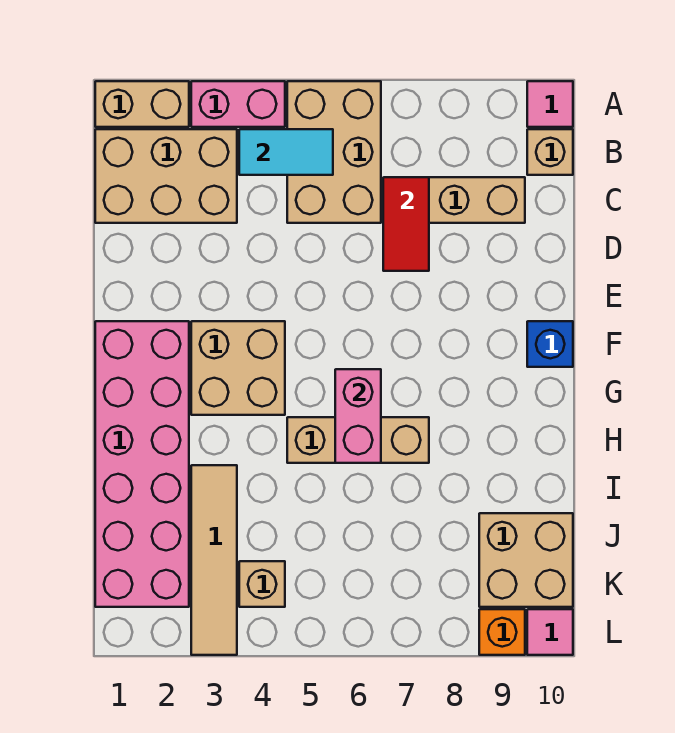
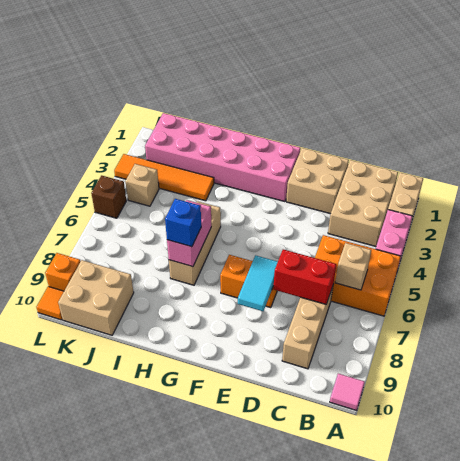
tan brick A5:C6 level 1 -> orange brick A5:C6 level 1
cyan tile B4:B5 level 2 -> cyan tile E7:E8 level 2
tan brick B10 level 1 -> tan brick B6 level 2
red tile C7:D7 level 2 -> red brick C7:D7 level 2
none -> orange brick E7:F7 level 1
tan brick F3:G4 level 1 -> tan brick D1:E2 level 1
blue brick F10 level 1 -> blue brick H7 level 3
pink brick G6:H6 level 2 -> pink brick H6:H7 level 2
tan tile I3:L3 level 1 -> orange tile I3:L3 level 1
none -> brown brick L5 level 1
pink tile L10 level 1 -> orange tile L10 level 1

